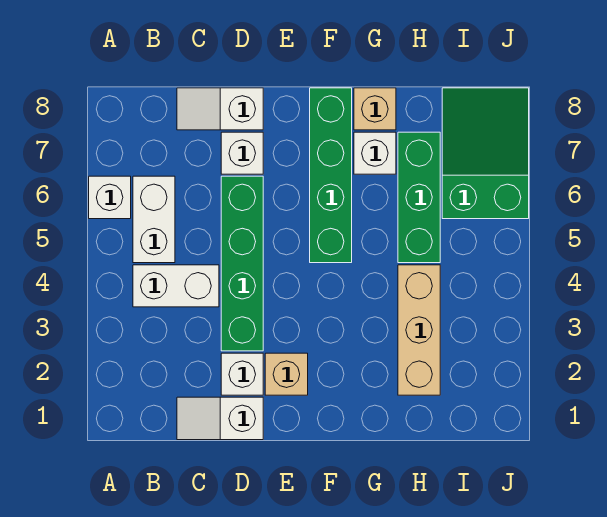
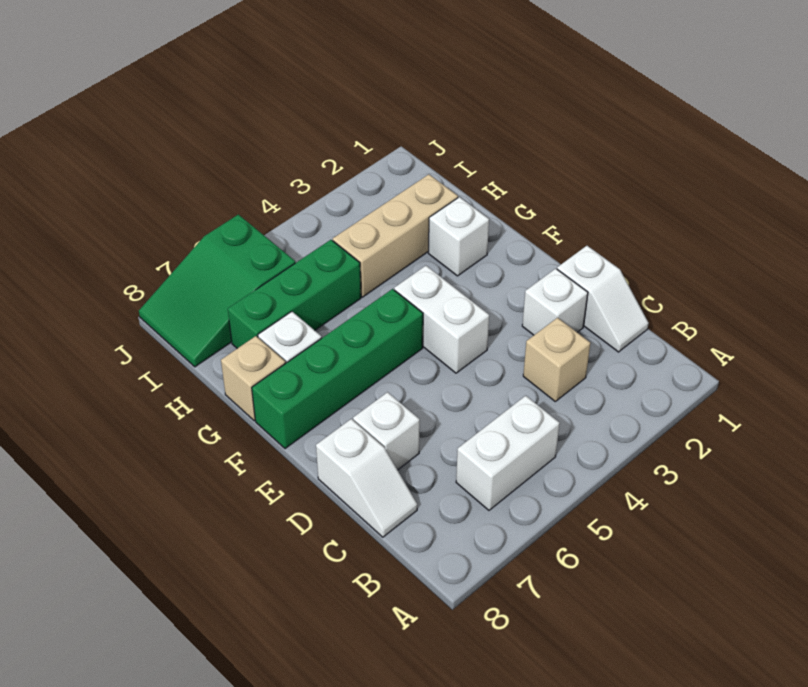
white brick A6 level 1 -> white brick G2 level 1
white brick B4:C4 level 1 -> white brick E4:F4 level 1
green brick D3:D6 level 1 -> none
tan brick E2 level 1 -> tan brick C3 level 1

